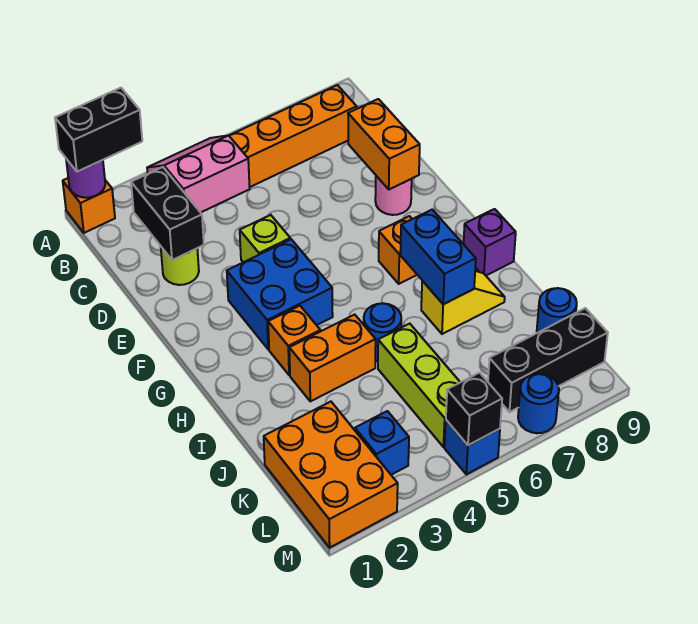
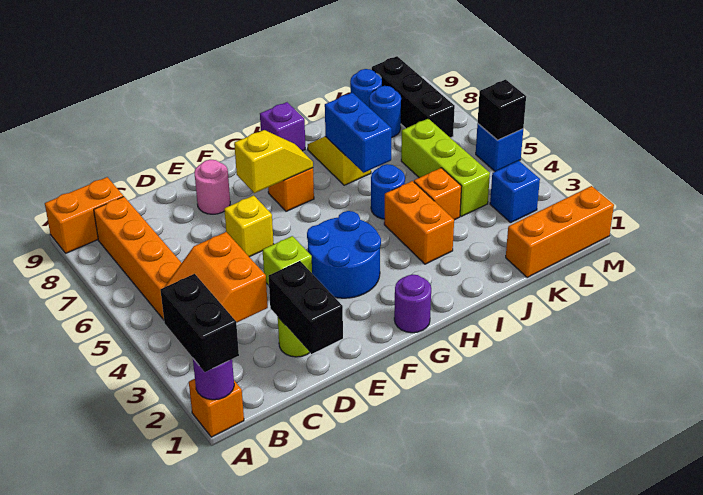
pink slope B3:C4 level 2 top C -> orange slope B3:C4 level 2 top C
black brick C2:D2 level 2 -> black brick D1:D2 level 2
orange brick D8:E8 level 2 -> orange brick A9:B9 level 1
none -> yellow brick E6 level 1
blue brick F3:G4 level 1 -> blue round brick F3:G4 level 1
none -> yellow slope F7:G7 level 2 top F
none -> purple round brick G1 level 1
orange brick H3 level 1 -> orange brick J4 level 1
blue brick H7:I7 level 2 -> blue brick I6:I7 level 2
lime brick J5:L5 level 1 -> lime brick K4:K6 level 1
orange brick K1:M2 level 1 -> orange brick K1:M1 level 1
blue round brick M7 level 1 -> blue round brick K8 level 1

